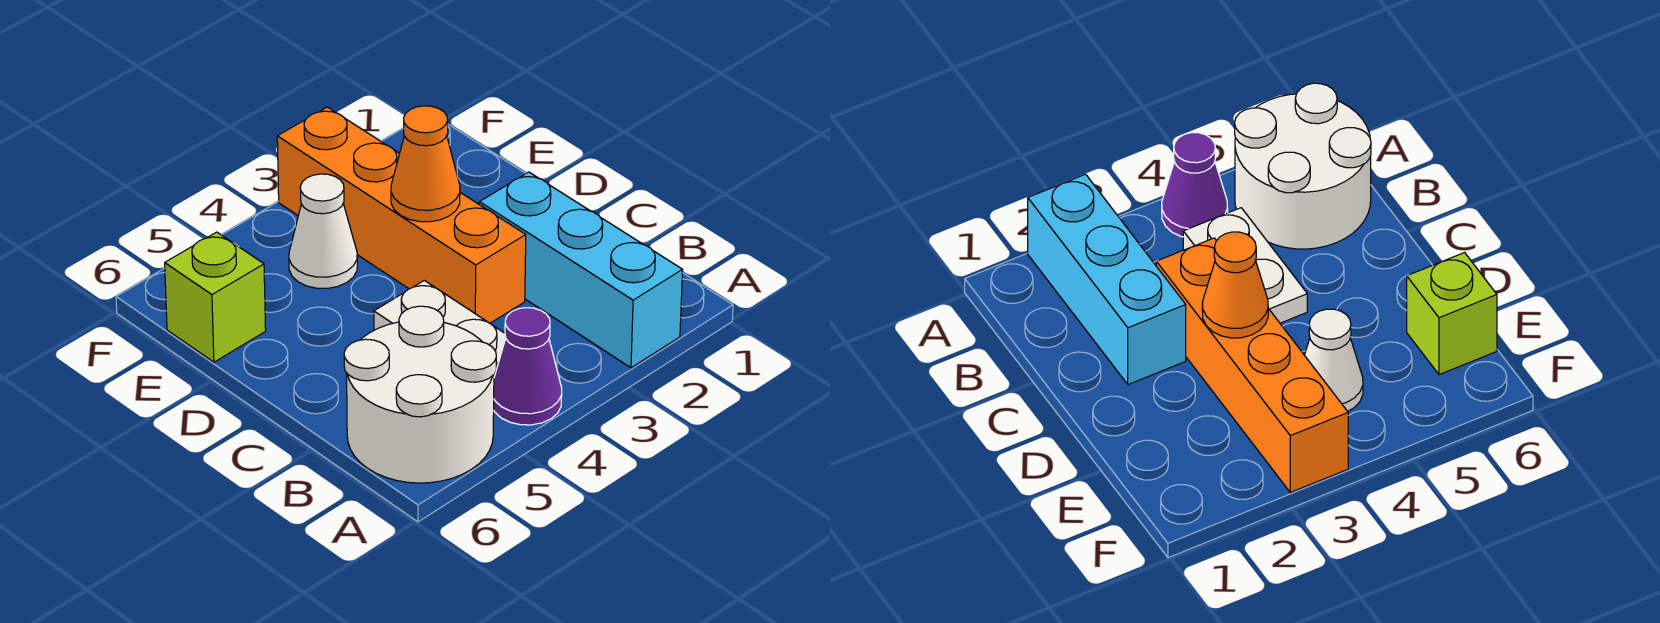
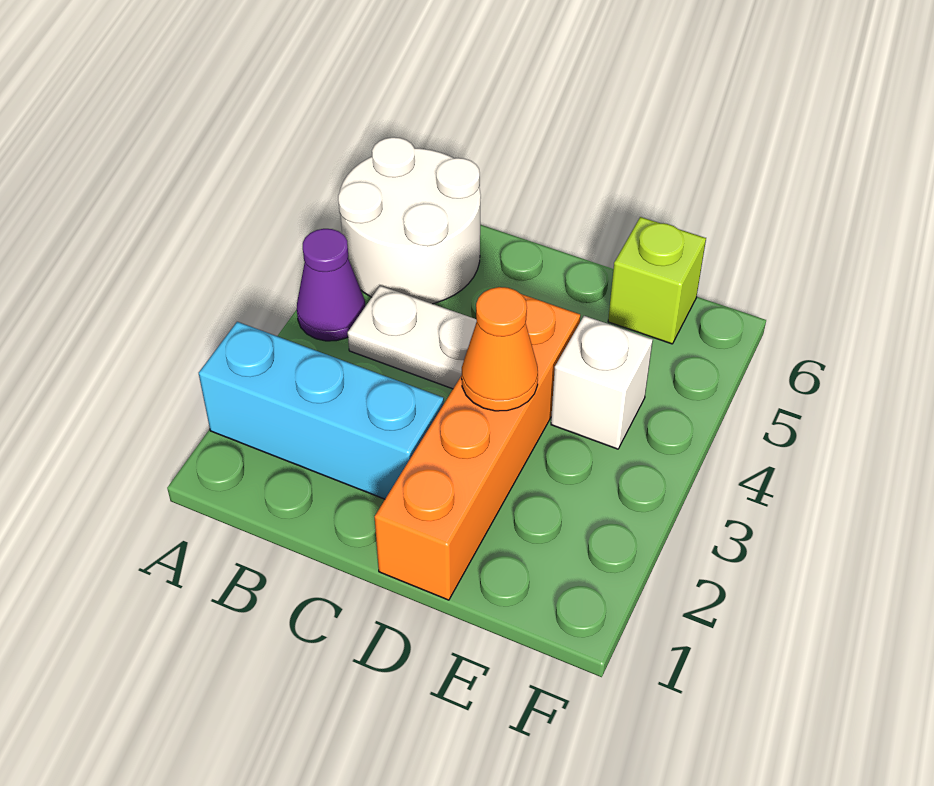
orange brick C3:F3 level 1 -> orange brick D1:D4 level 1
white cone E4 level 1 -> white brick E4 level 1

